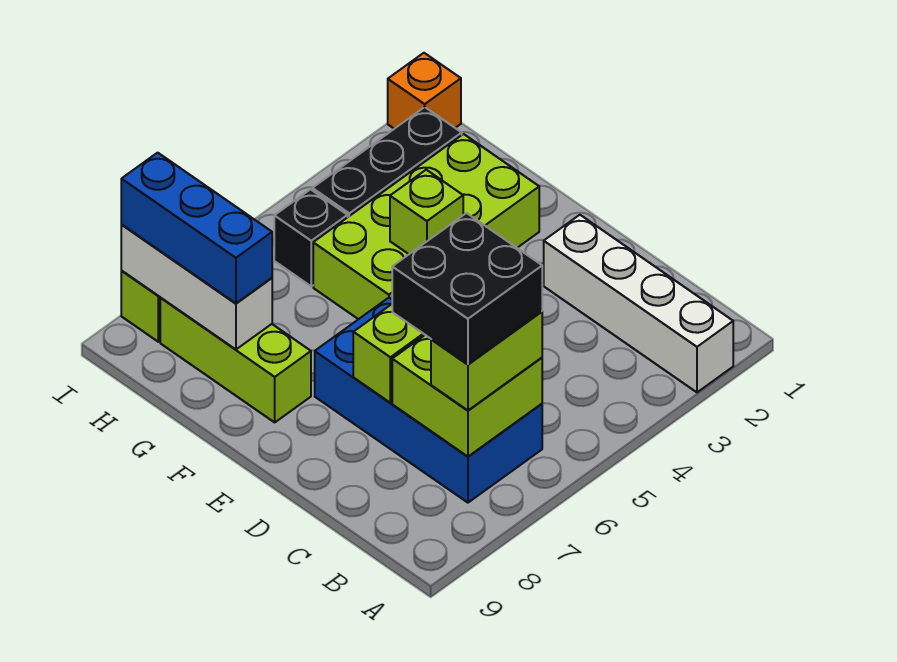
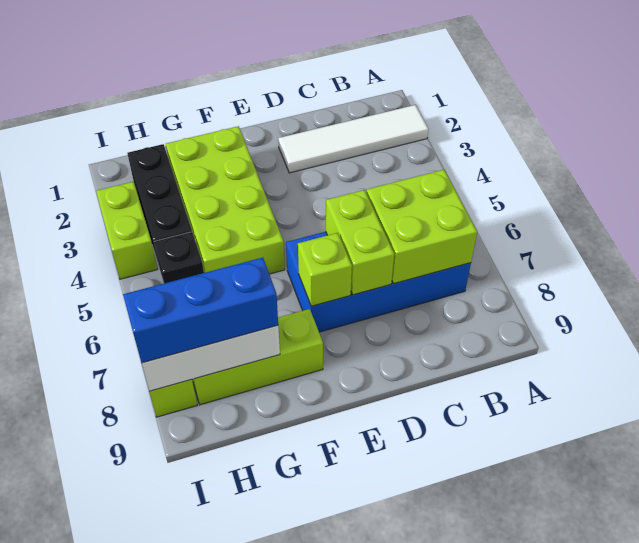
white brick A2:D2 level 1 -> white tile A2:D2 level 1
lime brick B6:B7 level 3 -> lime brick I3:I4 level 1
black brick B6:C7 level 4 -> none
lime brick F4 level 2 -> lime brick E7 level 2
orange brick I1 level 1 -> none

